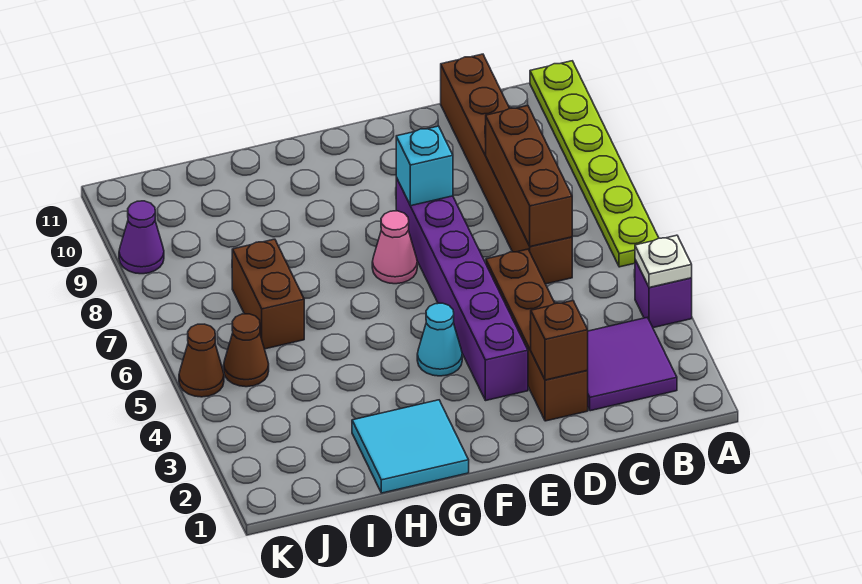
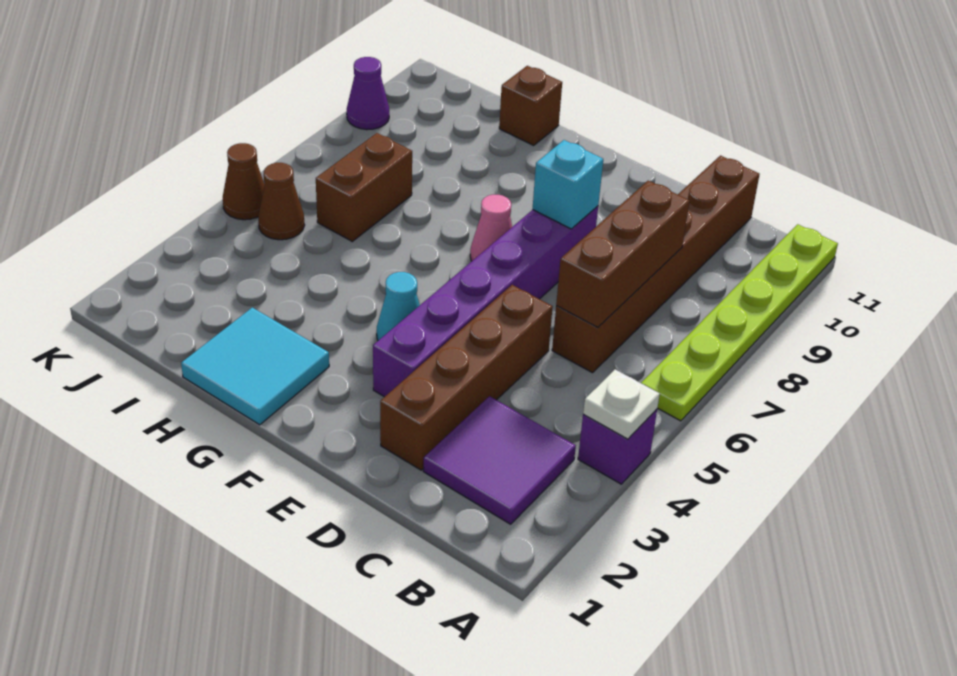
brown brick D2 level 2 -> brown brick H11 level 1

